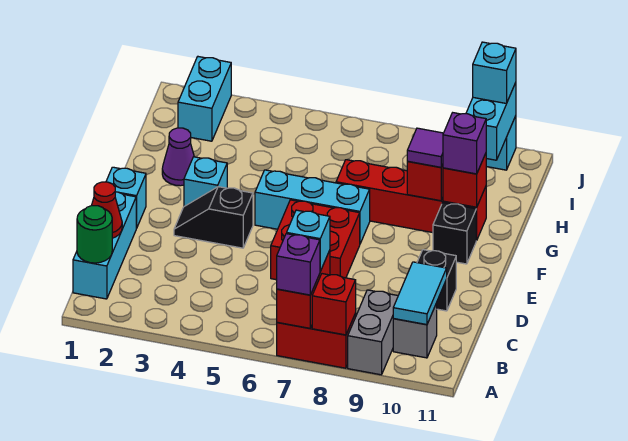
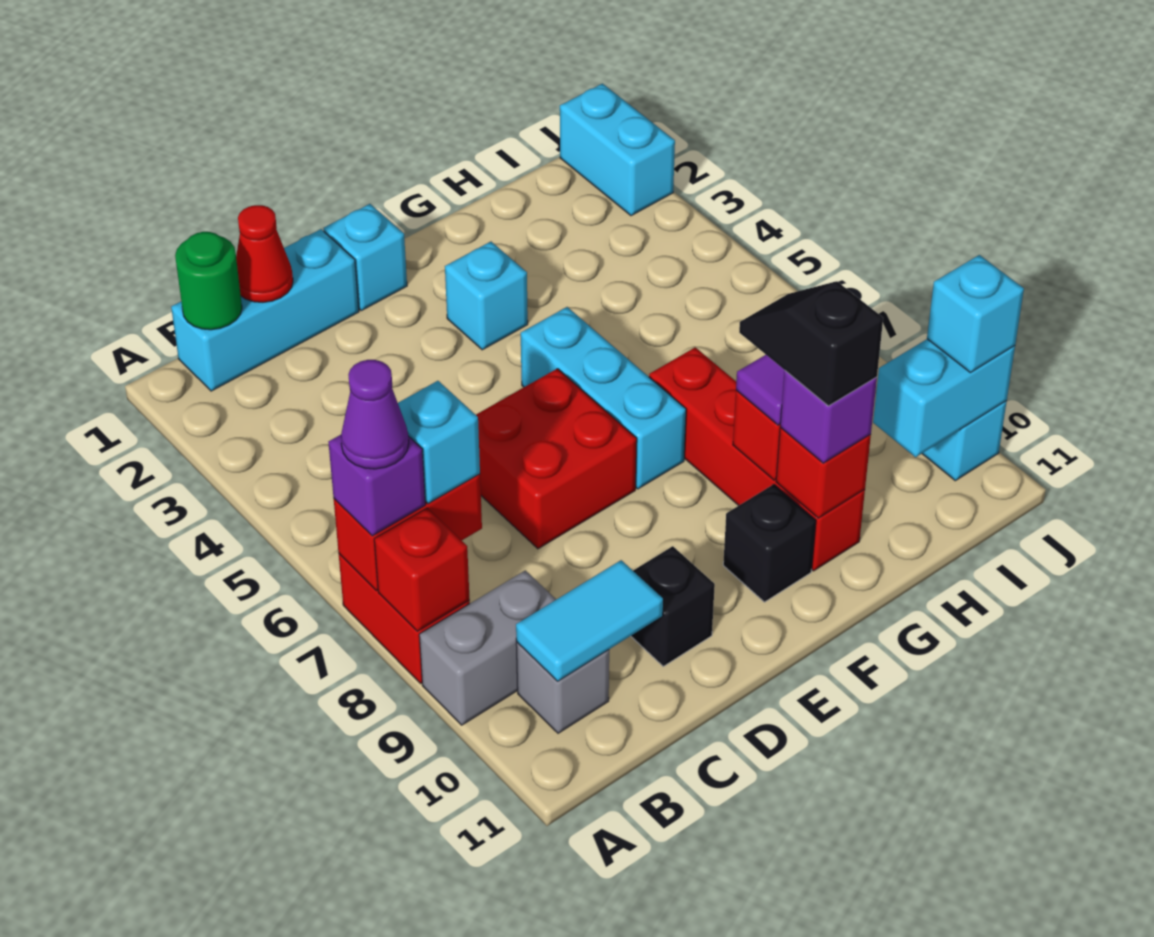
black slope E3:E4 level 1 top 4 -> black slope G9:G10 level 4 top 10
purple cone G2 level 1 -> purple cone A7 level 4
cyan brick I2:J2 level 1 -> cyan brick J1:J2 level 1

